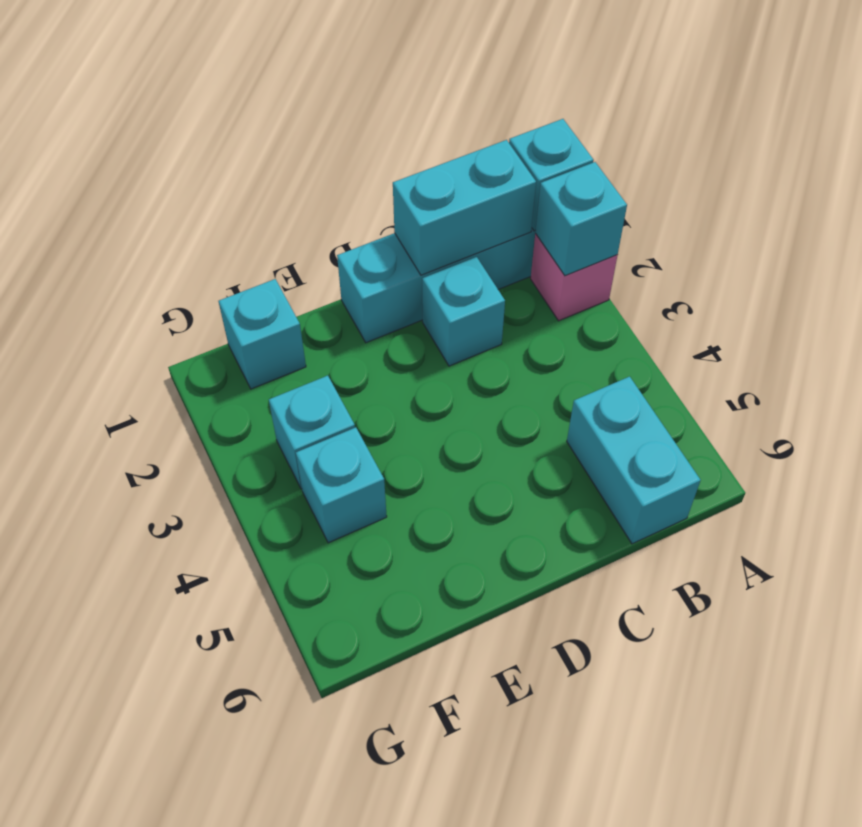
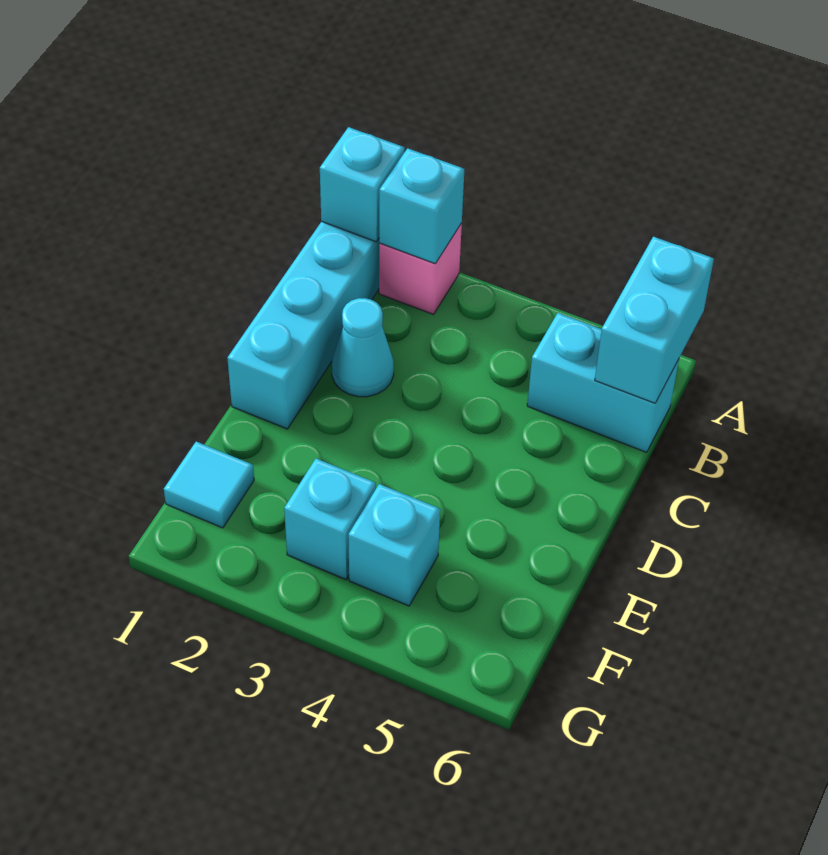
cyan brick B1:C1 level 2 -> cyan brick A6:B6 level 2
cyan brick C2 level 1 -> cyan cone C2 level 1
cyan brick F1 level 1 -> cyan tile F1 level 1

